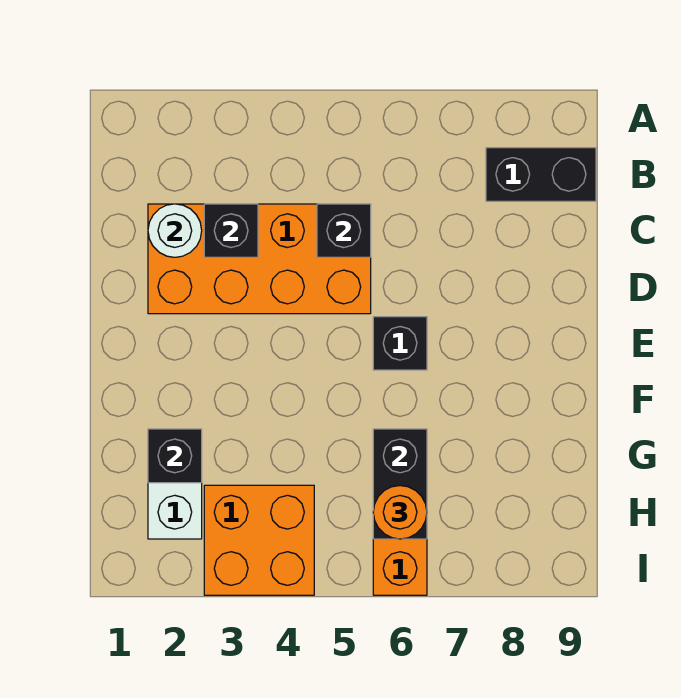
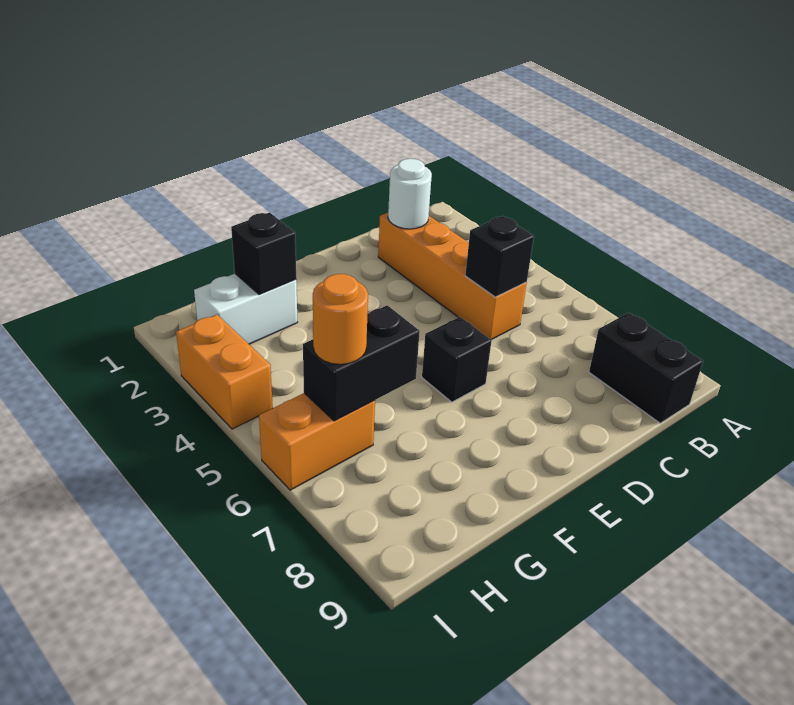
orange brick C2:D5 level 1 -> orange brick C2:C5 level 1
black brick C3 level 2 -> none
orange brick H3:I4 level 1 -> orange brick I3:I4 level 1

